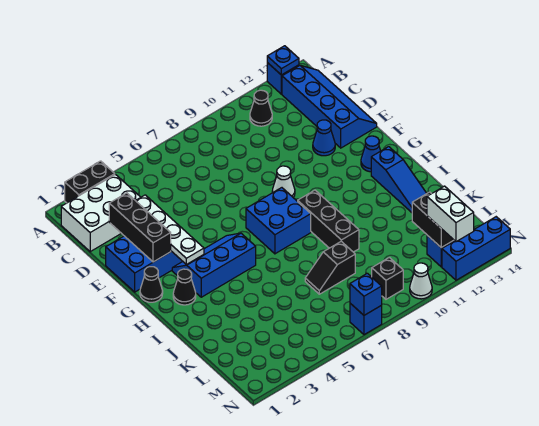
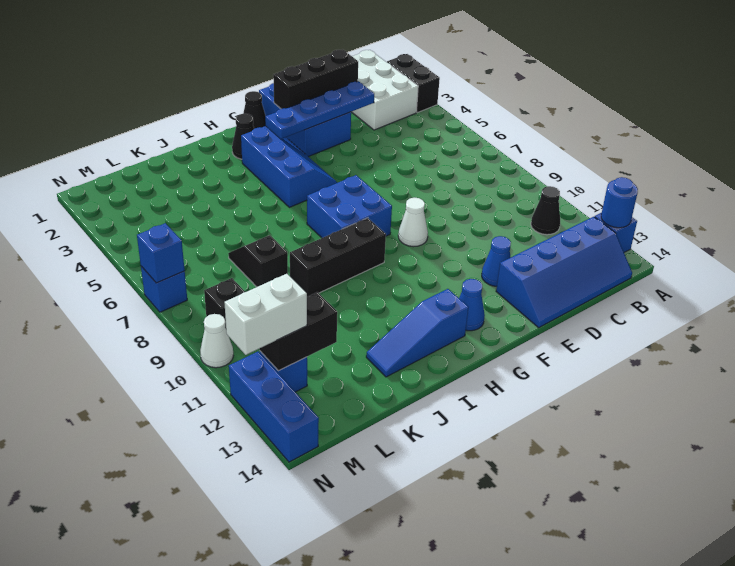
blue plate A13 level 2 -> blue round brick A13 level 2
white plate D3:G3 level 2 -> blue plate D3:G3 level 2

